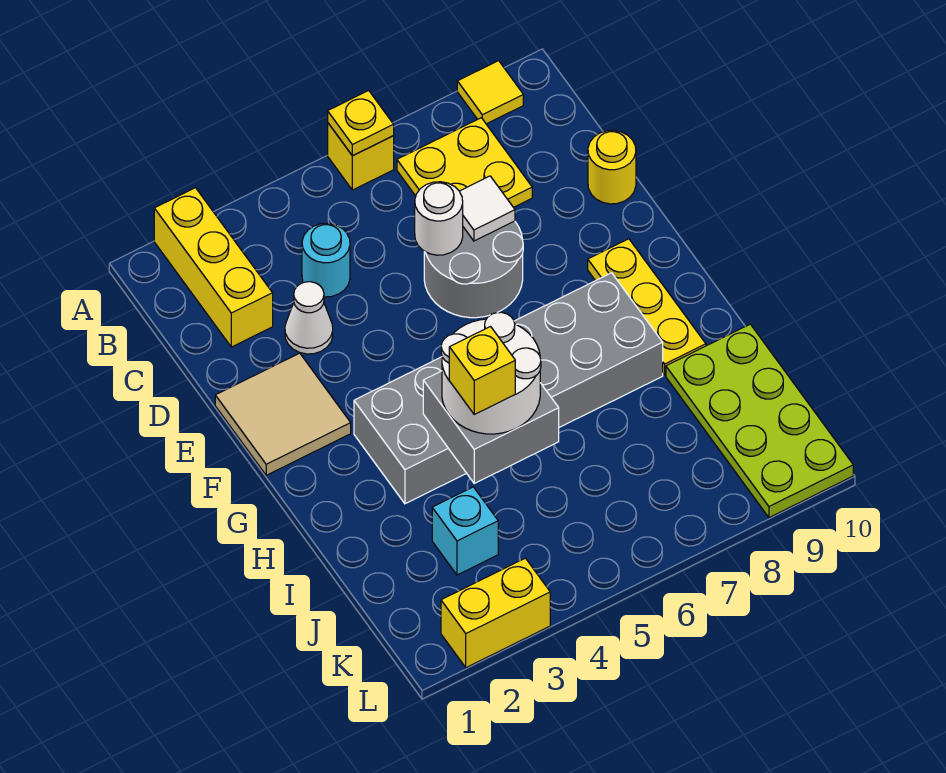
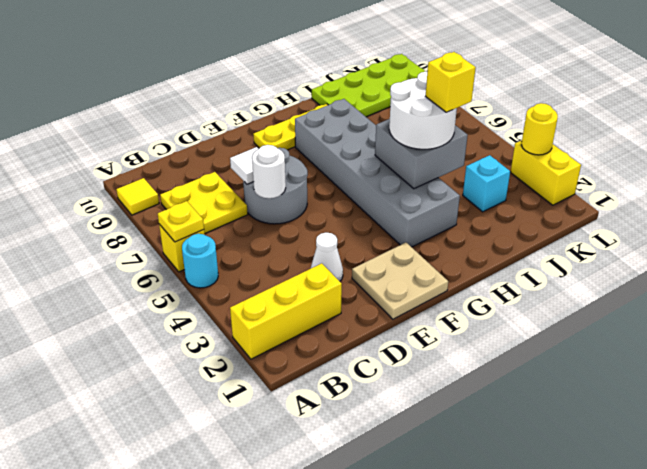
cyan round brick C4 level 1 -> cyan round brick A5 level 1
yellow round brick D10 level 1 -> yellow round brick L3 level 2
tan tile E1:F2 level 1 -> tan plate E1:F2 level 1

